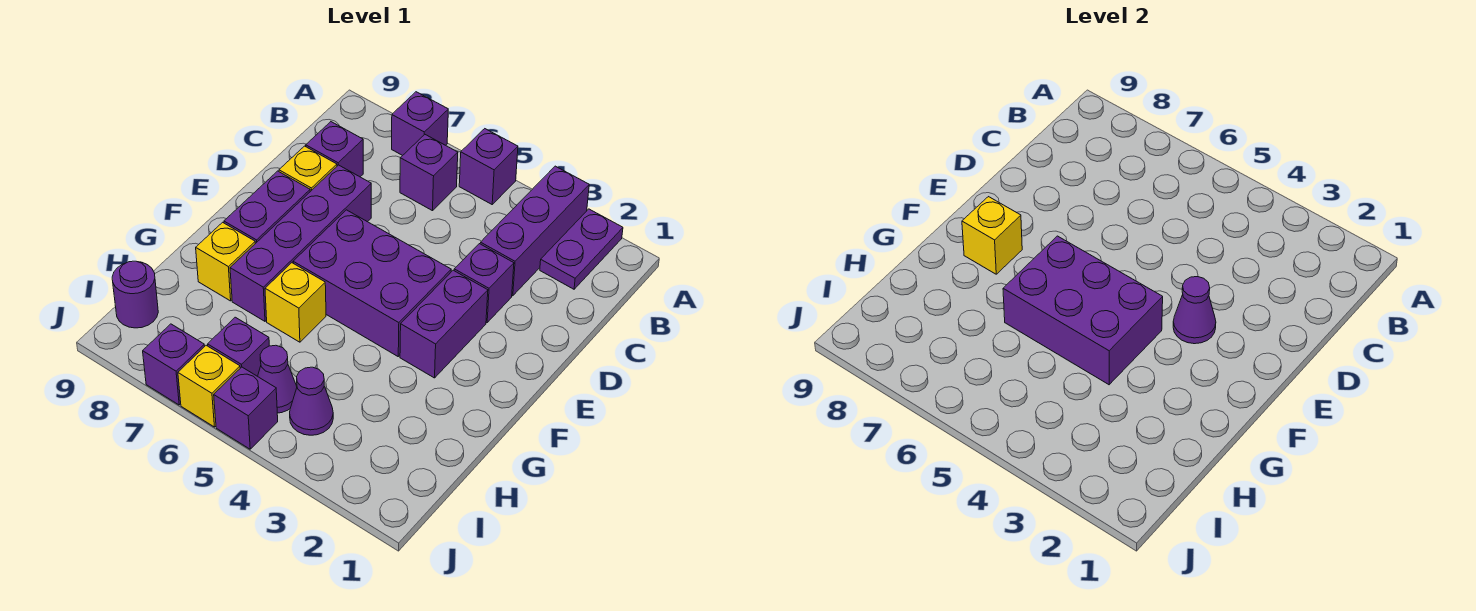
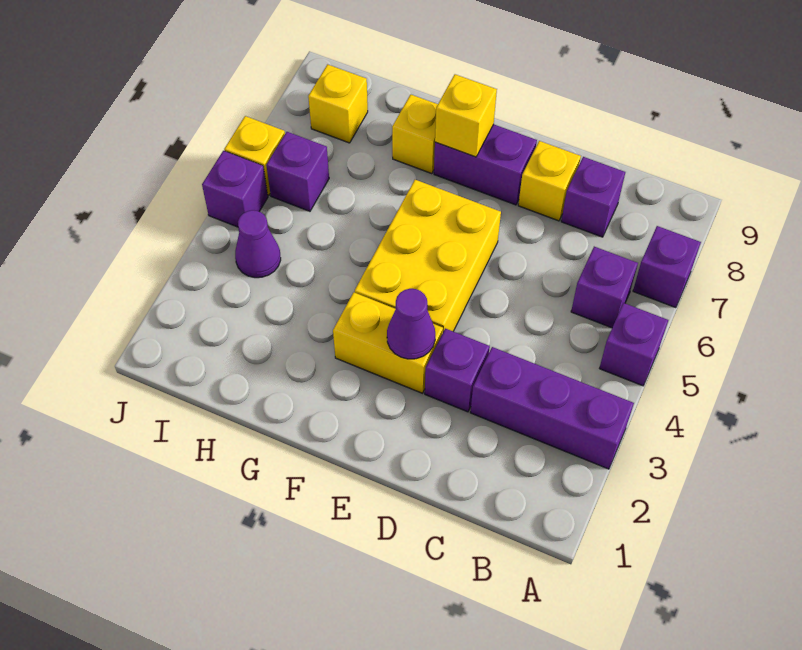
purple plate A2:B2 level 1 -> none
purple brick D7:G7 level 1 -> none
purple brick E3:F3 level 1 -> yellow brick E3:F3 level 1
purple brick E4:F6 level 1 -> yellow brick E4:F6 level 1
purple brick F4:G6 level 2 -> none
yellow brick G6 level 1 -> yellow brick I8 level 1
purple cone I5 level 1 -> none
purple round brick I9 level 1 -> none
purple brick J7 level 1 -> none

